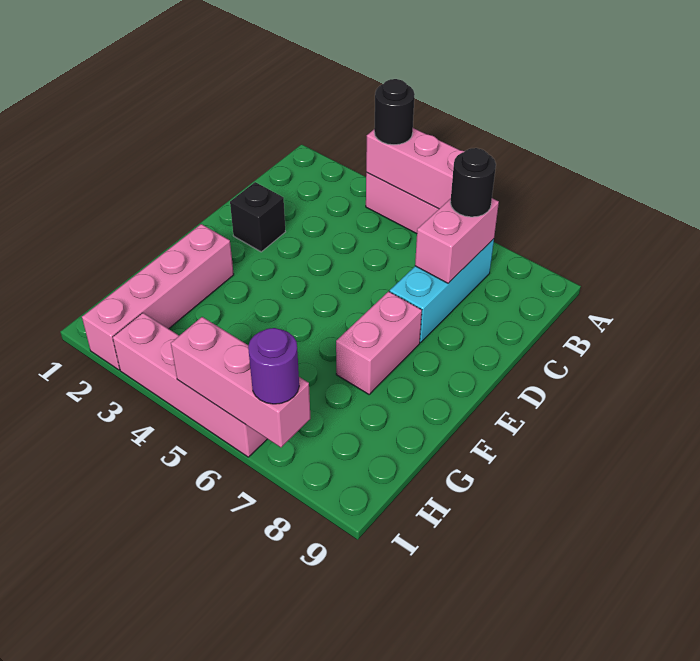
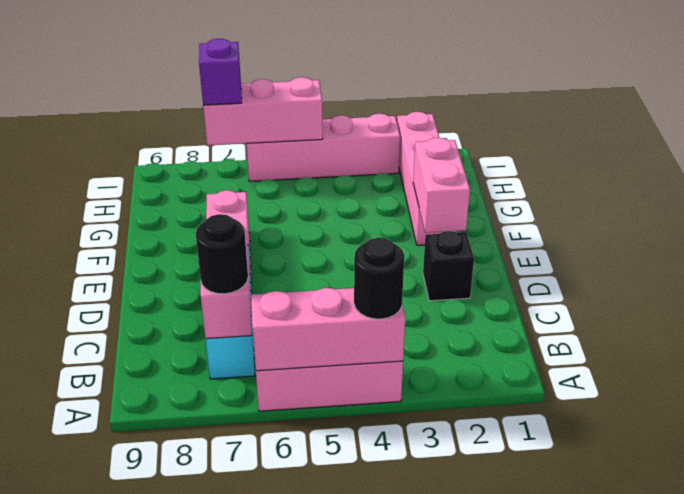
none -> pink brick E2:F2 level 2
purple round brick I7 level 3 -> purple brick I7 level 3

